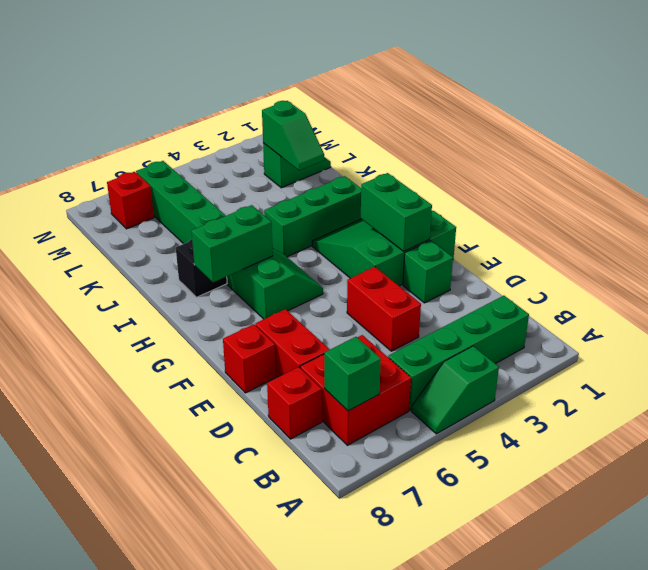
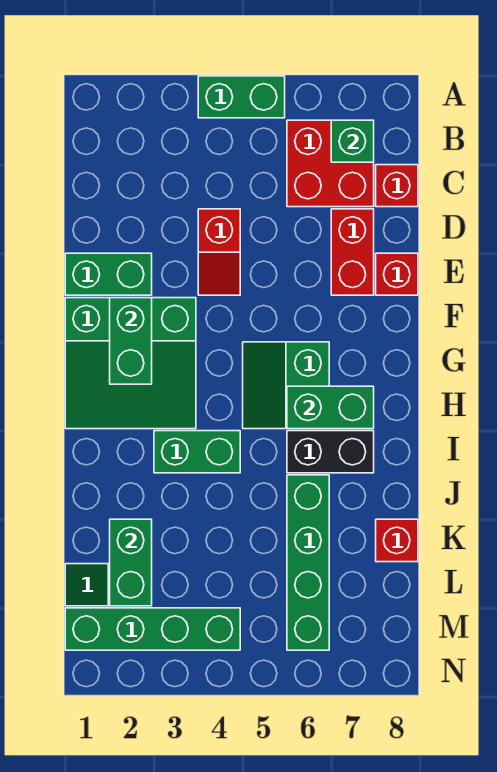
green slope A4:A5 level 1 top 4 -> green brick A4:A5 level 1
green brick B2:B5 level 1 -> green brick M1:M4 level 1
red brick D4:E4 level 1 -> red slope D4:E4 level 1 top D
green brick E2 level 1 -> green brick E1:E2 level 1
green brick I2:I4 level 1 -> green brick I3:I4 level 1
green slope K2:L2 level 2 top L -> green brick K2:L2 level 2
red brick M7 level 1 -> red brick K8 level 1

